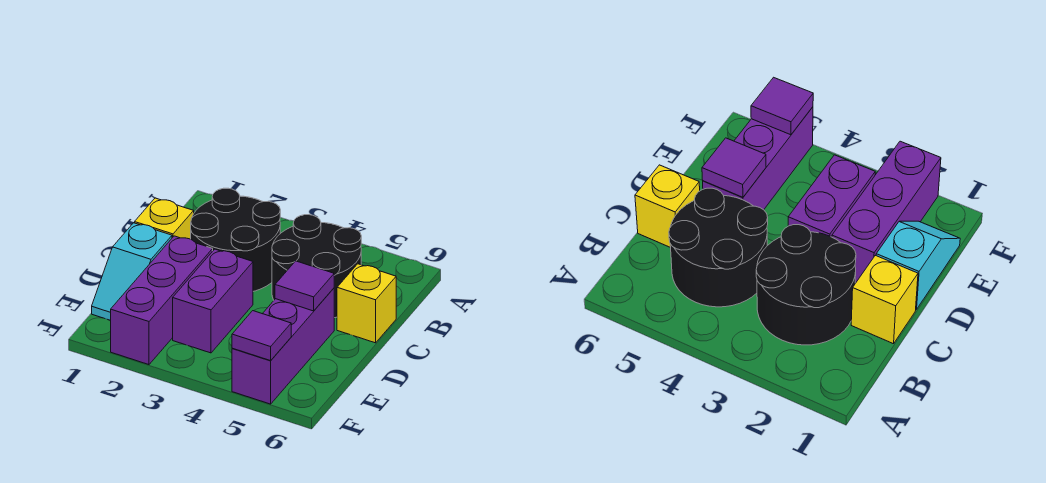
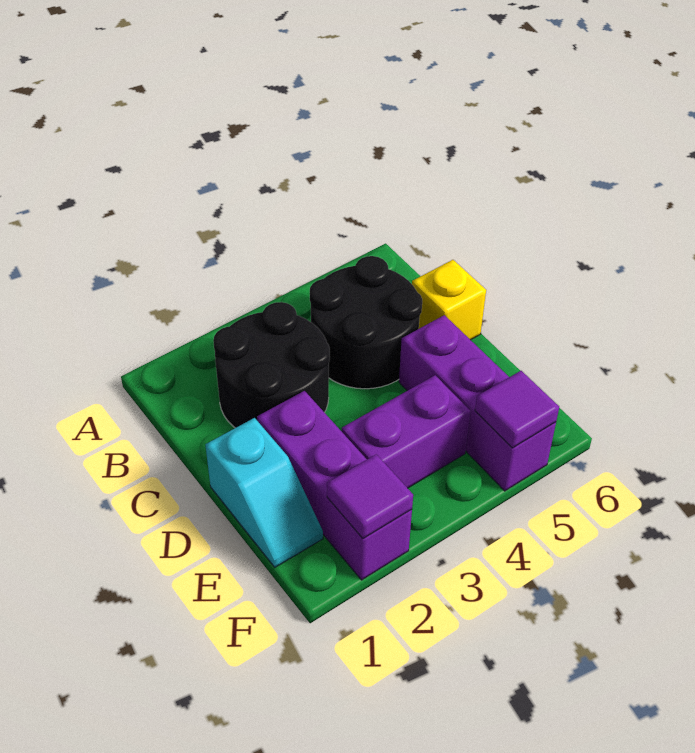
yellow brick C1 level 1 -> none
purple brick D3:E3 level 1 -> purple brick E3:E4 level 1
purple tile D5 level 2 -> purple tile F2 level 2

